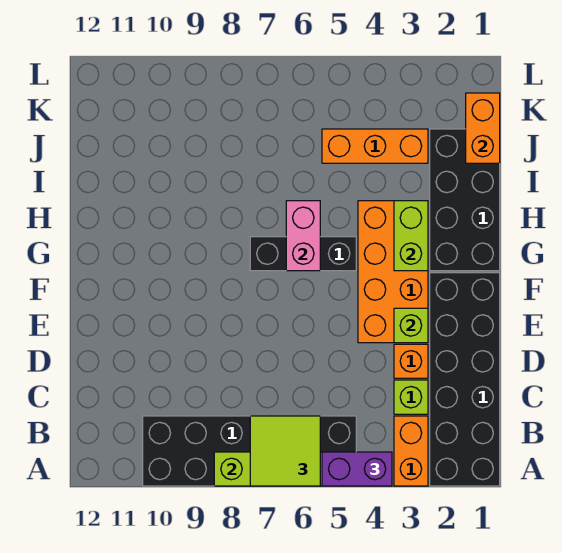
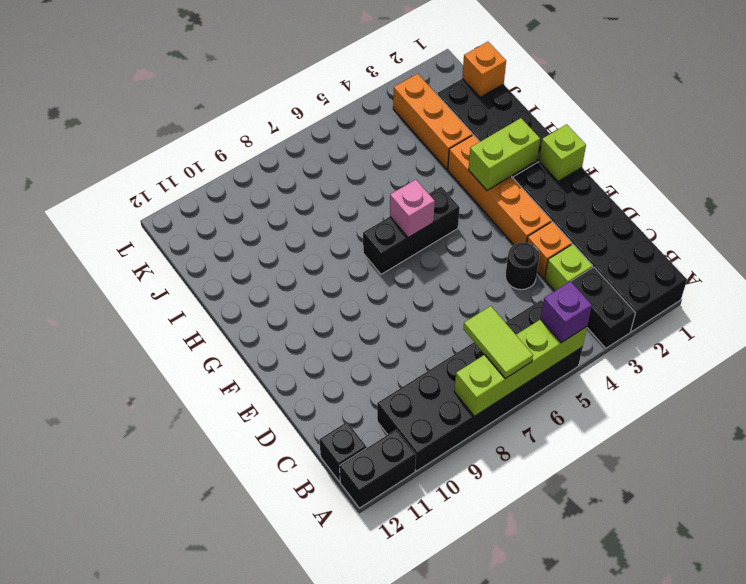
orange brick A3:B3 level 1 -> black brick A3:B3 level 1
purple brick A4:A5 level 3 -> purple brick A5 level 3
lime tile A6:B7 level 3 -> lime tile A7:B7 level 3
none -> black brick A11:A12 level 1
none -> black brick B12 level 1
none -> black round brick D4 level 1
orange brick E3:H4 level 1 -> orange brick E3:H3 level 1
lime brick E3 level 2 -> lime brick F1 level 2
lime brick G3:H3 level 2 -> lime brick G2:G3 level 2
pink brick G6:H6 level 2 -> pink brick G6 level 2
orange brick J1:K1 level 2 -> orange brick J1 level 2
orange brick J3:J5 level 1 -> orange brick I3:K3 level 1

